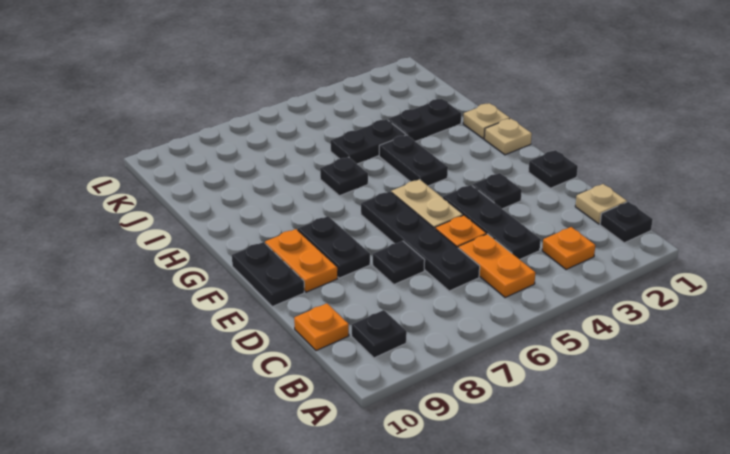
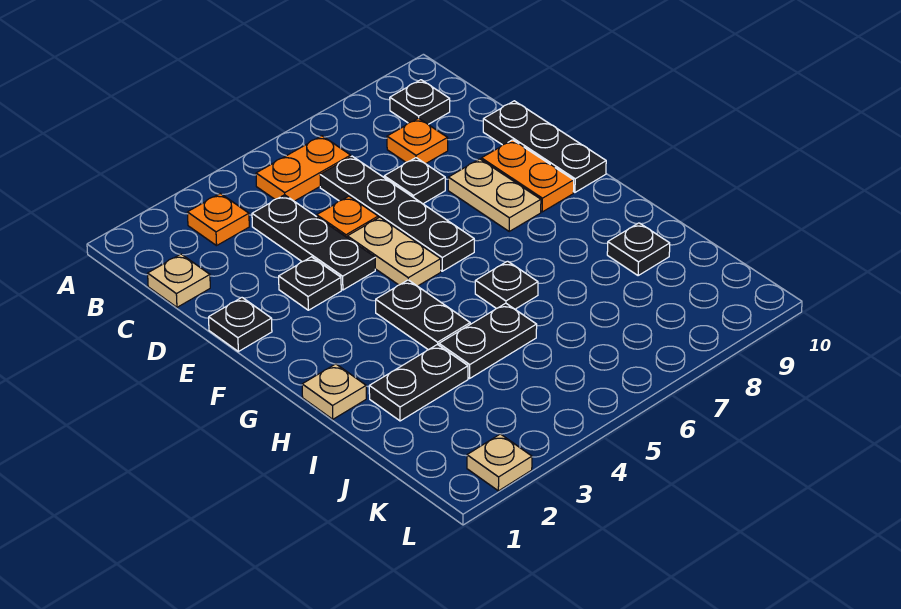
black plate B1 level 1 -> black plate I9 level 1
orange plate B5:C5 level 1 -> orange plate B5:B6 level 1
orange plate C10 level 1 -> orange plate C8 level 1
black plate E8:F8 level 1 -> tan plate E8:F8 level 1
black plate E10:F10 level 1 -> black plate D10:F10 level 1
tan plate G1 level 1 -> tan plate L2 level 1

